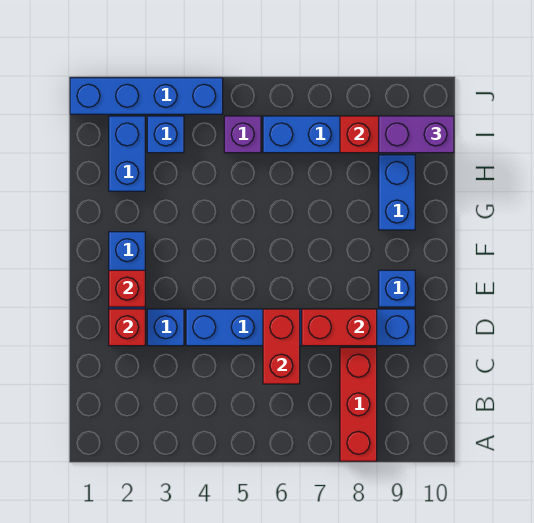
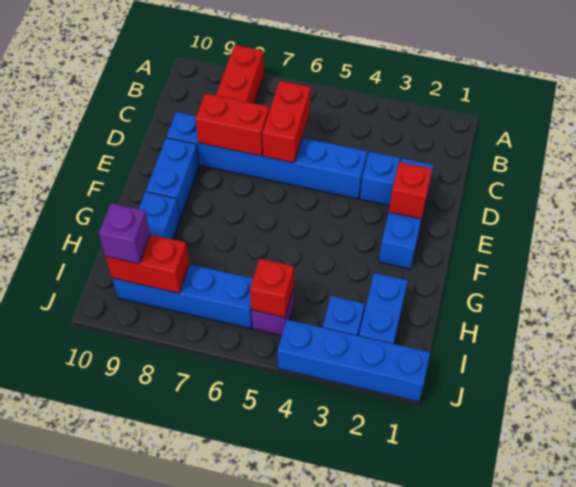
red brick D2 level 2 -> red brick I5 level 2
blue brick E9 level 1 -> blue brick E9:F9 level 1
purple brick I9:I10 level 3 -> purple brick I9 level 3

